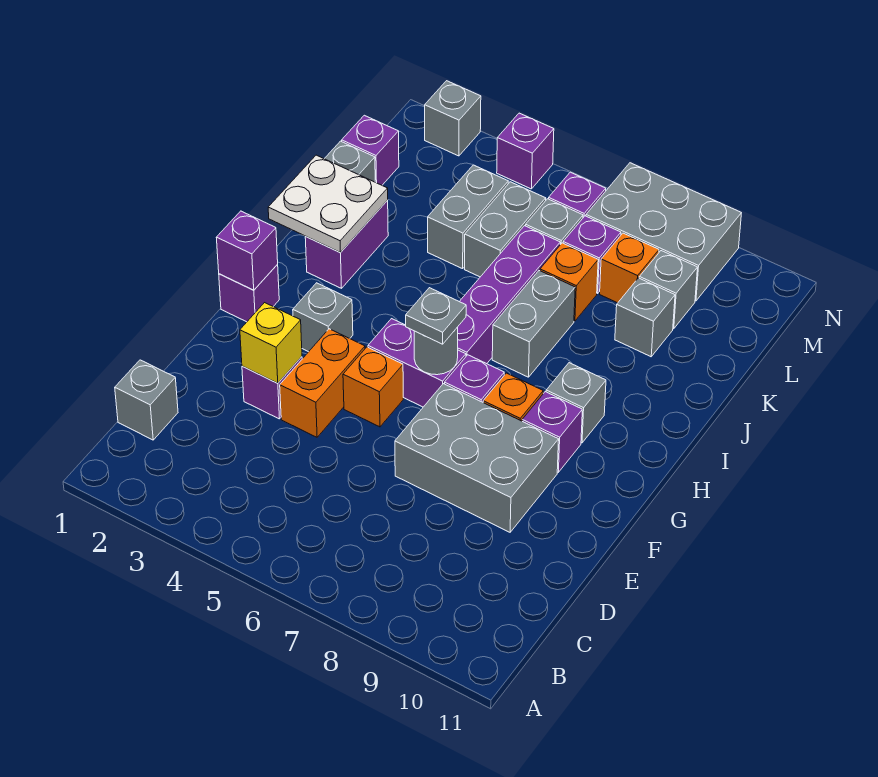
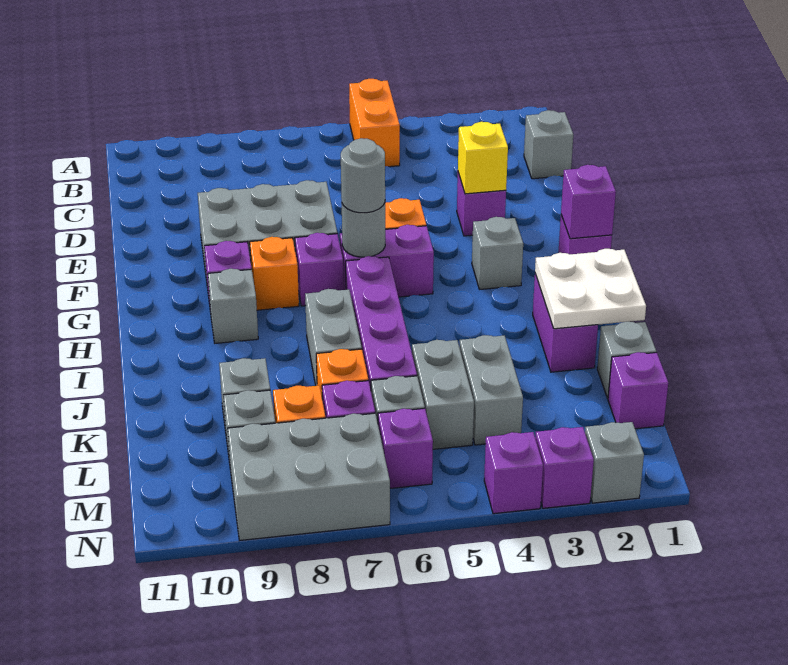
orange brick E4:F4 level 1 -> orange brick A5:B5 level 1
grey plate G6 level 3 -> grey round brick G6 level 3
none -> purple brick N3 level 1

